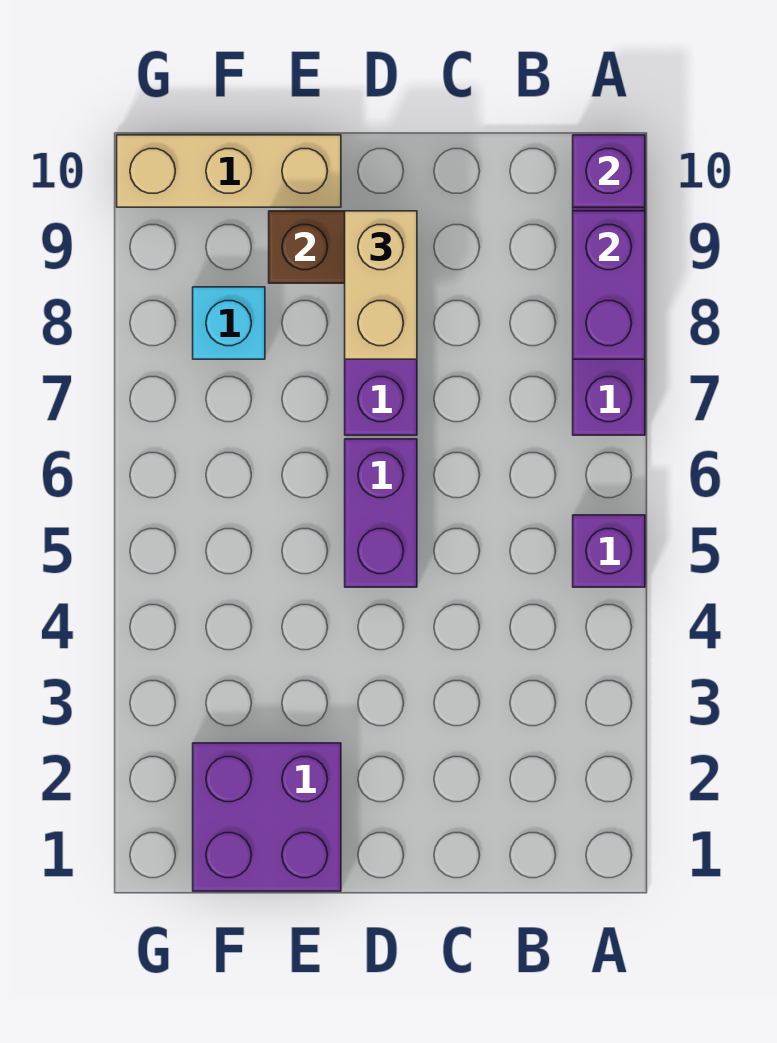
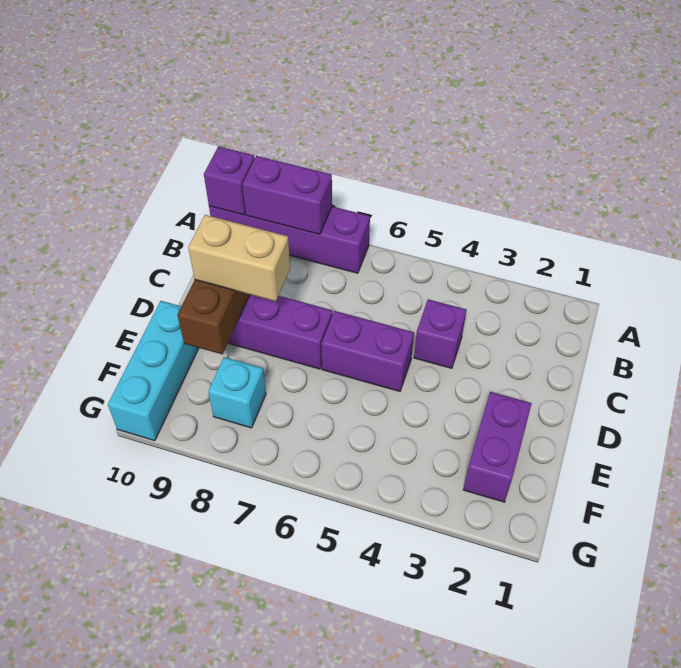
purple brick A5 level 1 -> purple brick C4 level 1
purple brick E1:F2 level 1 -> purple brick E2:F2 level 1
tan brick E10:G10 level 1 -> cyan brick E10:G10 level 1

